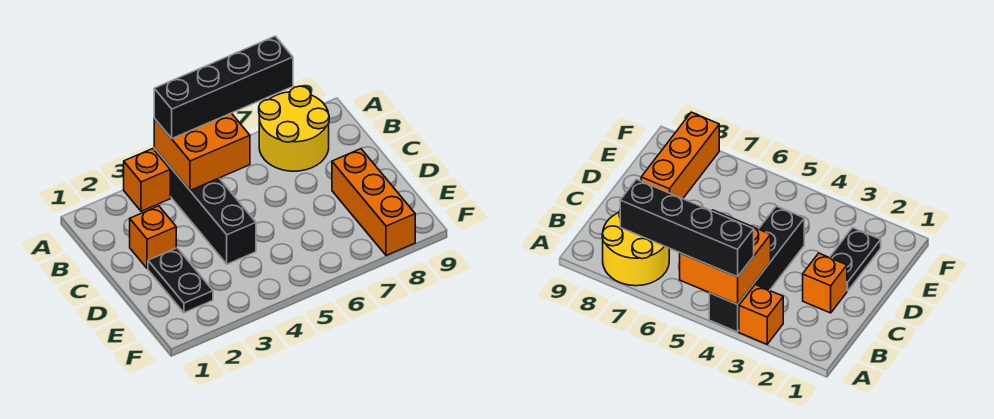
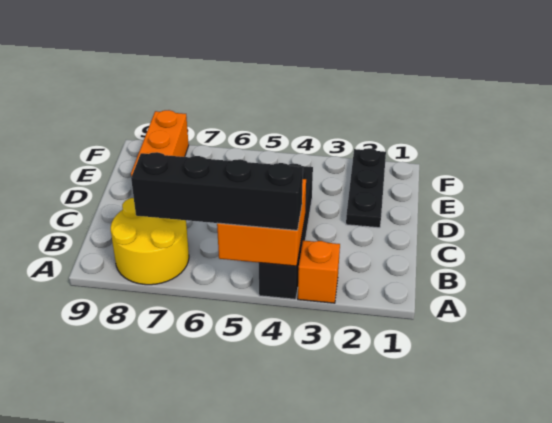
orange brick C2 level 1 -> none
black plate D2:E2 level 1 -> black plate D2:F2 level 1

